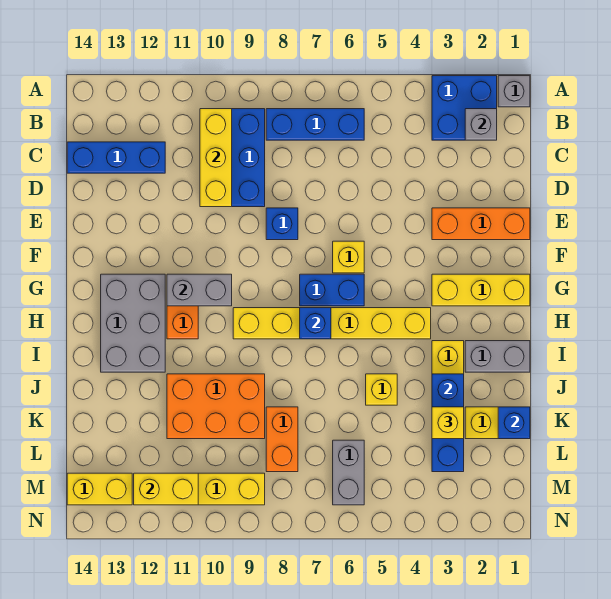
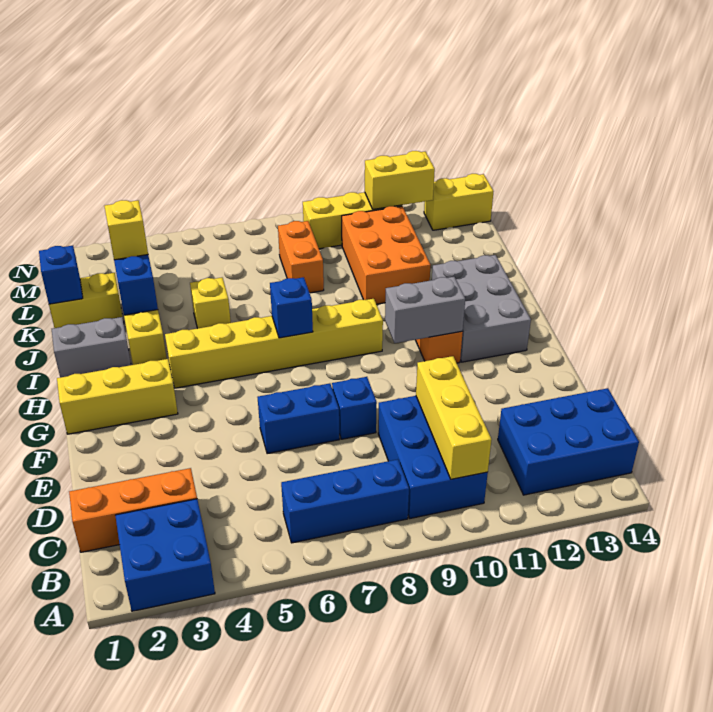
grey brick A1 level 1 -> none
grey brick B2 level 2 -> none
blue brick C12:C14 level 1 -> blue brick B12:C14 level 1
orange brick E1:E3 level 1 -> orange brick C1:C3 level 1
yellow brick F6 level 1 -> none
blue brick G6:G7 level 1 -> blue brick E6:E7 level 1
orange brick J9:K11 level 1 -> orange brick J10:L11 level 1
grey brick L6:M6 level 1 -> none

